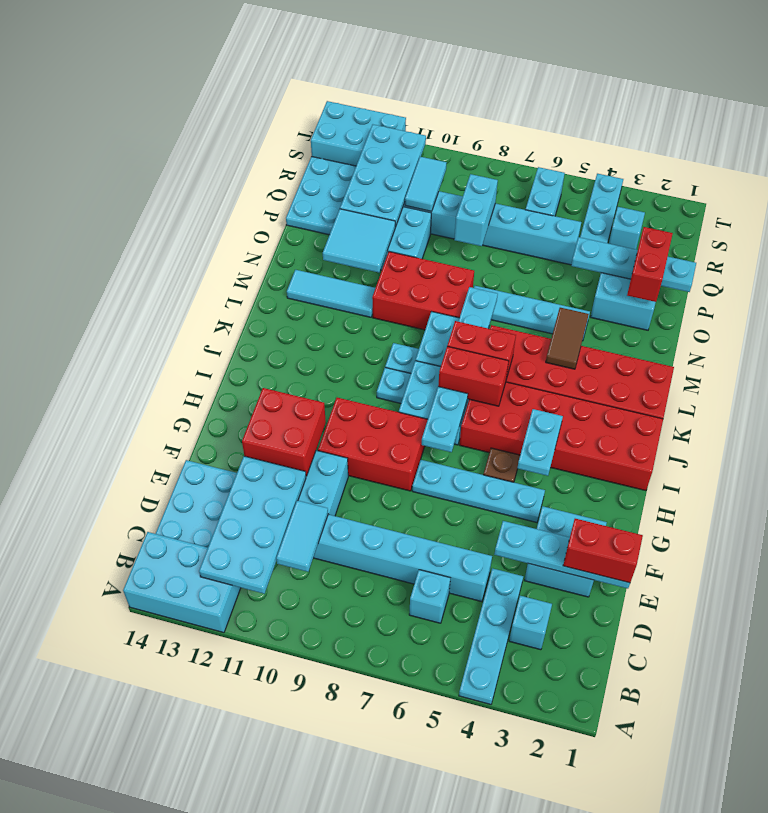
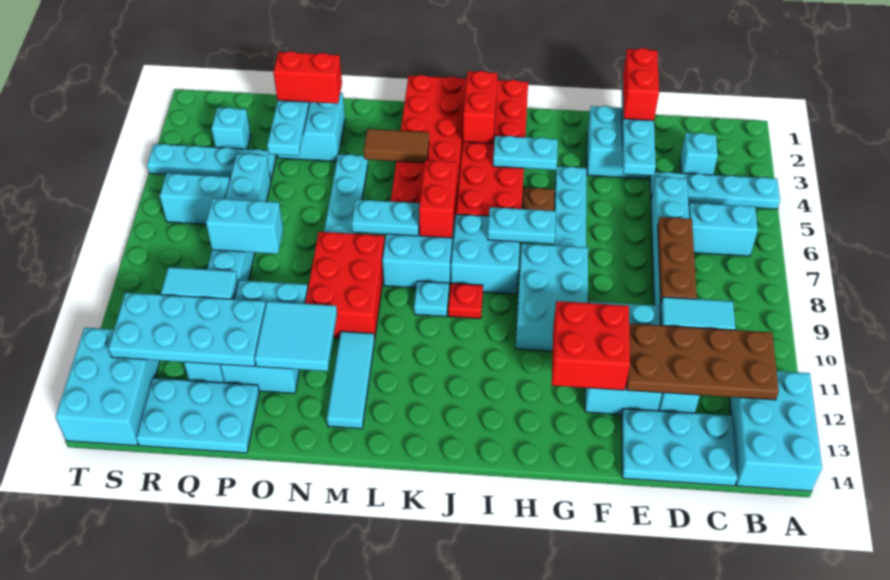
cyan plate B11:E12 level 2 -> brown plate B11:E12 level 2
cyan brick C6 level 1 -> cyan brick B6:C6 level 1
none -> brown plate D7:D9 level 2
red brick G8:H10 level 1 -> cyan brick G8:H10 level 1
red brick J6:J7 level 2 -> red brick J2:J3 level 2
cyan plate J9 level 1 -> red plate J9 level 1

